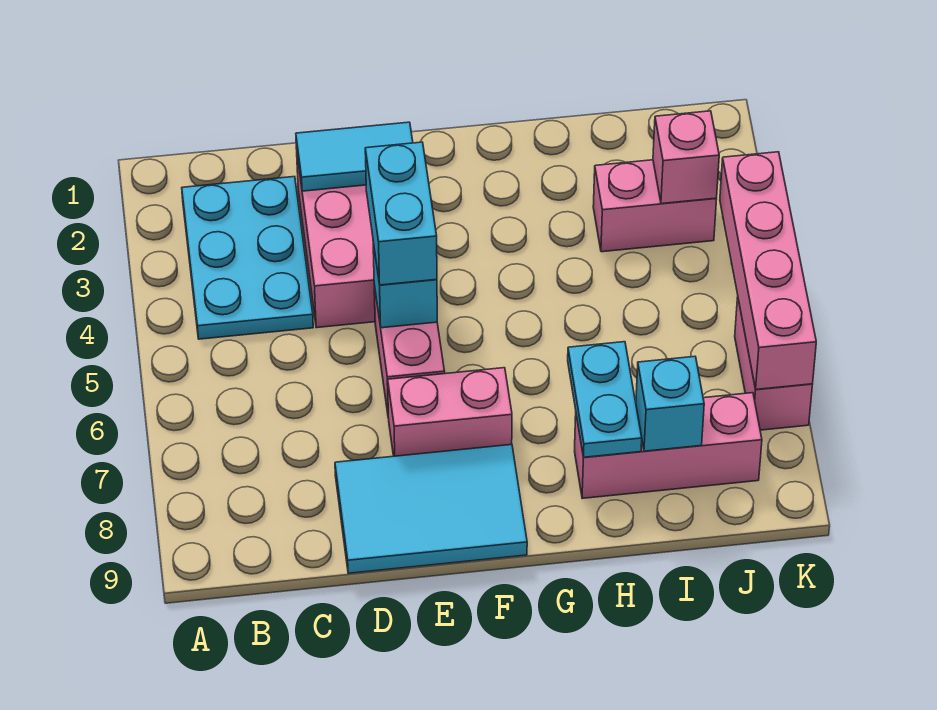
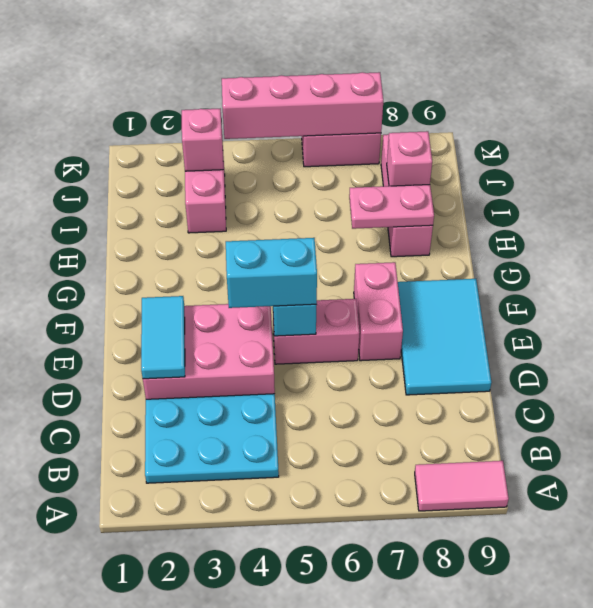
none -> pink tile A8:A9 level 1
cyan plate H7:H8 level 2 -> pink plate H7:H8 level 2
cyan brick I8 level 2 -> pink brick I8 level 2

